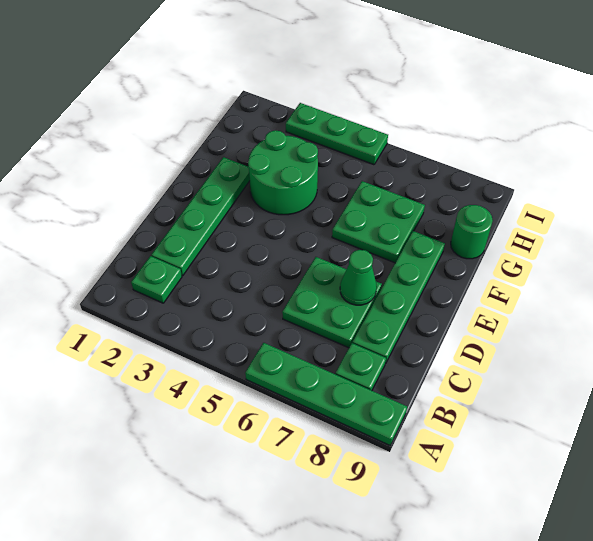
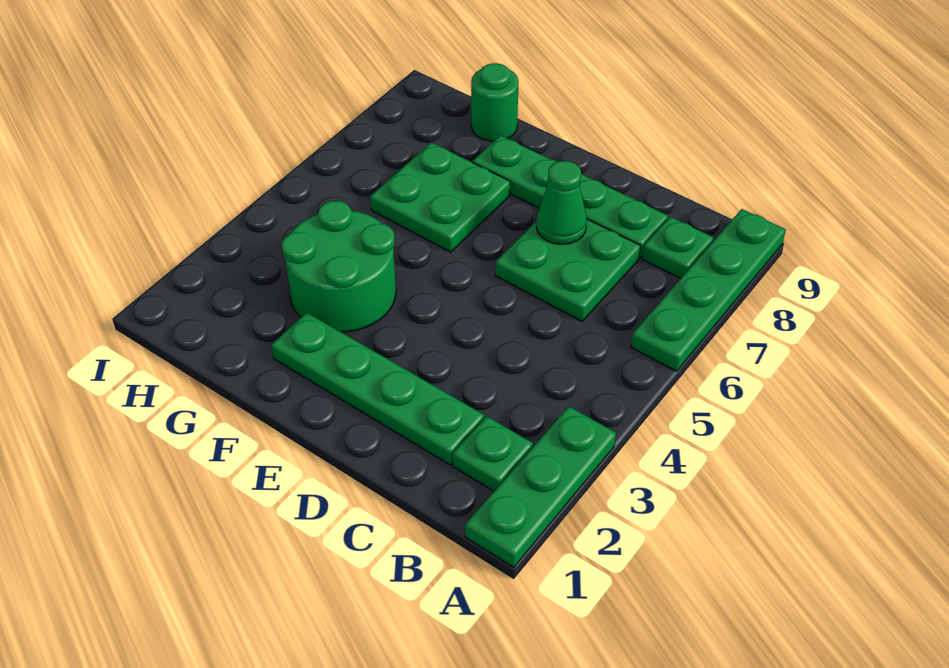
green plate I3:I5 level 1 -> green plate A1:A3 level 1

